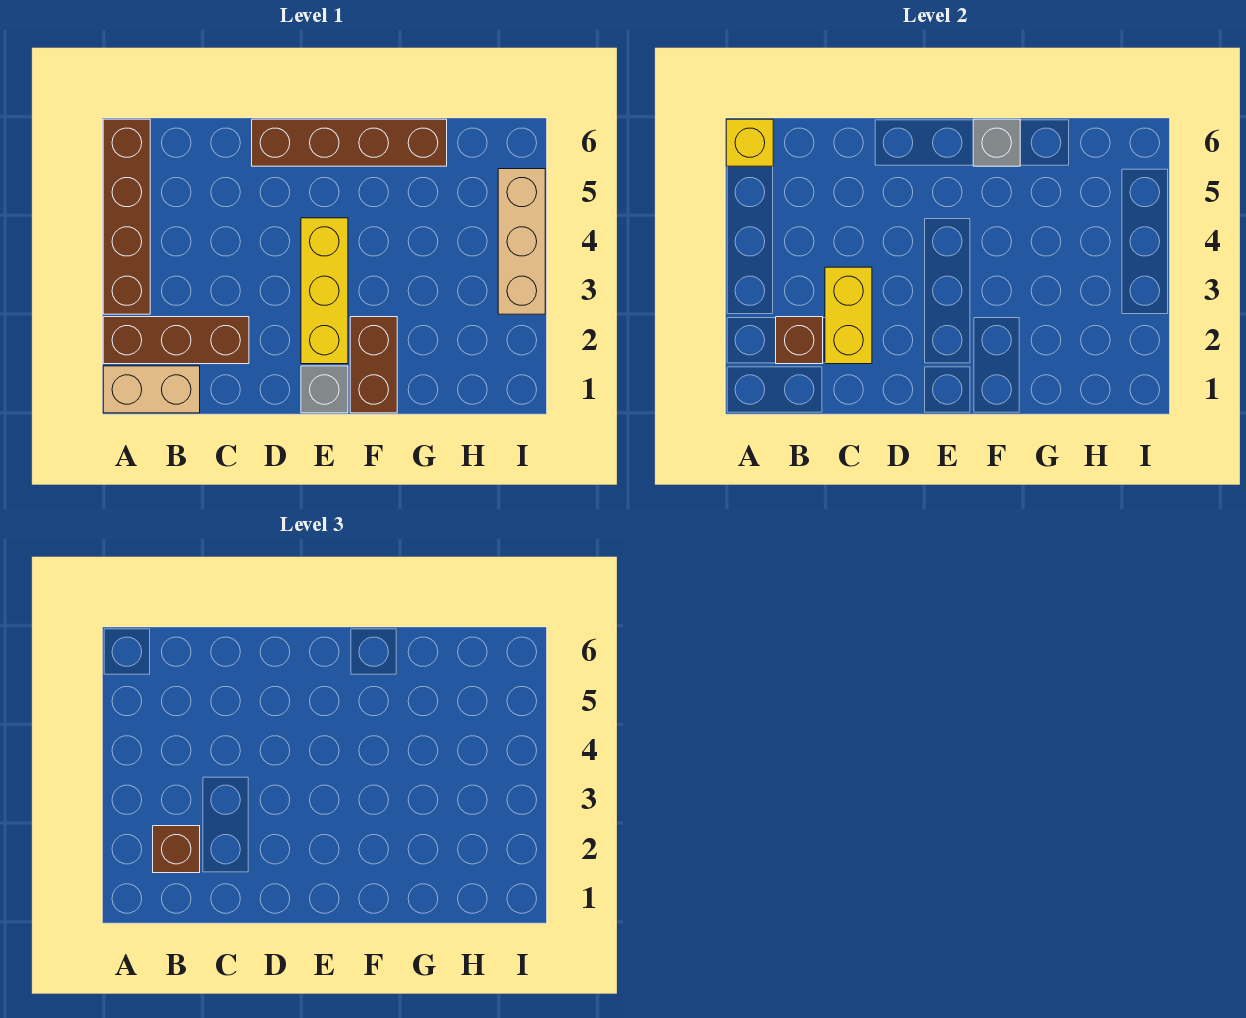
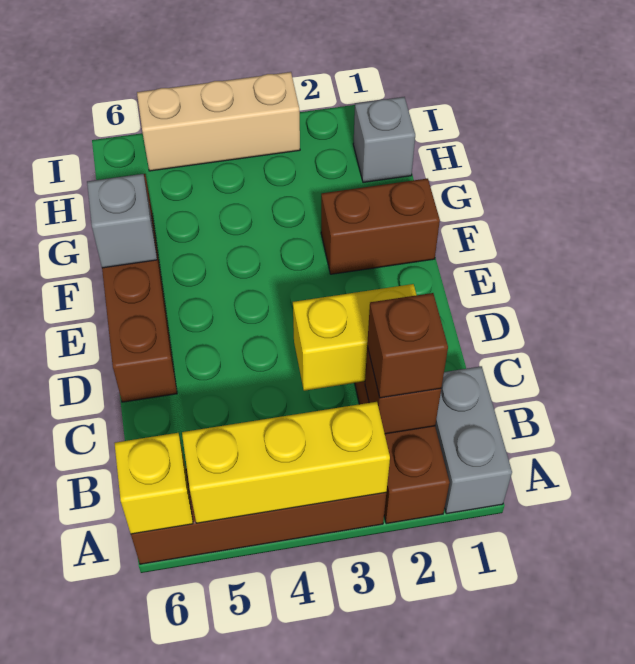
tan brick A1:B1 level 1 -> grey brick A1:B1 level 1
grey brick E1 level 1 -> grey brick H1 level 1
yellow brick E2:E4 level 1 -> yellow brick A3:A5 level 2

